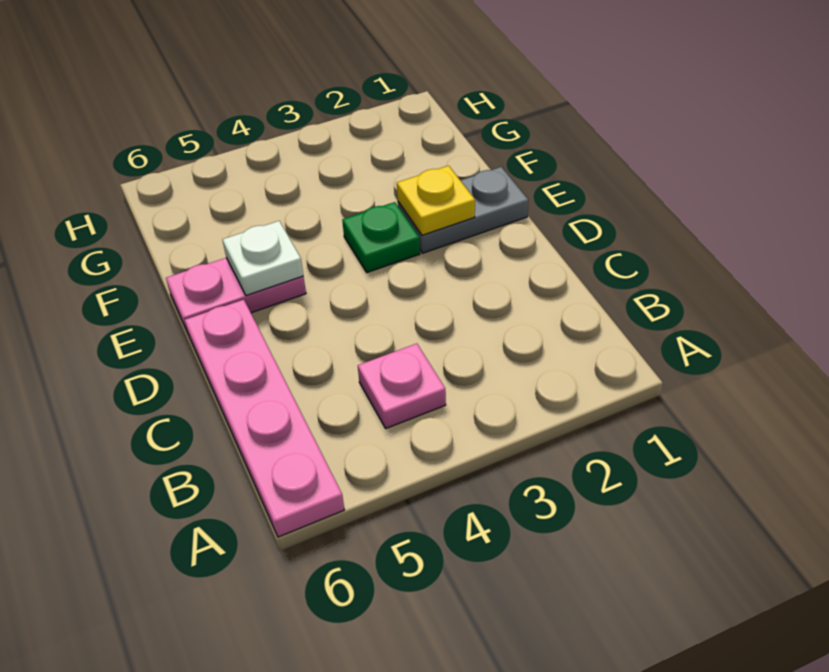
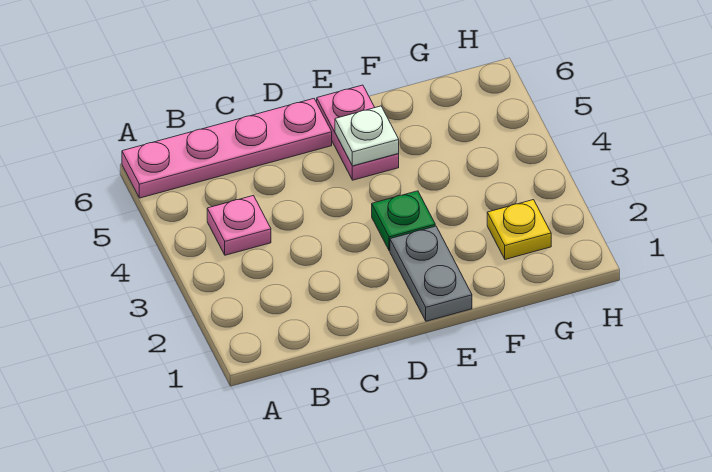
yellow plate E2 level 2 -> yellow plate G2 level 1

